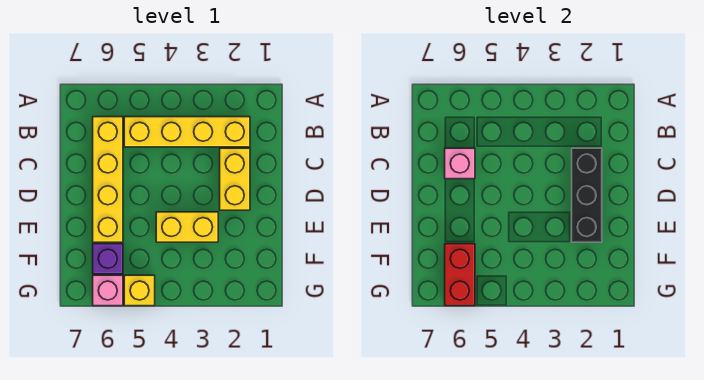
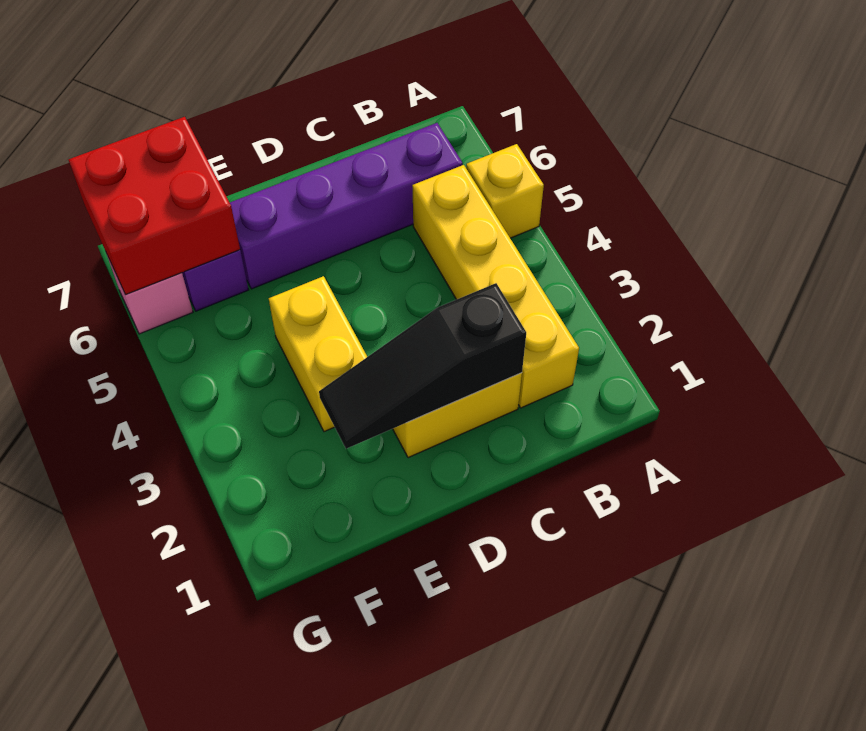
yellow brick B6:E6 level 1 -> purple brick B6:E6 level 1
black brick C2:E2 level 2 -> black slope C2:E2 level 2 top C
pink brick C6 level 2 -> none
red brick F6:G6 level 2 -> red brick F6:G7 level 2
yellow brick G5 level 1 -> yellow brick A5 level 1

